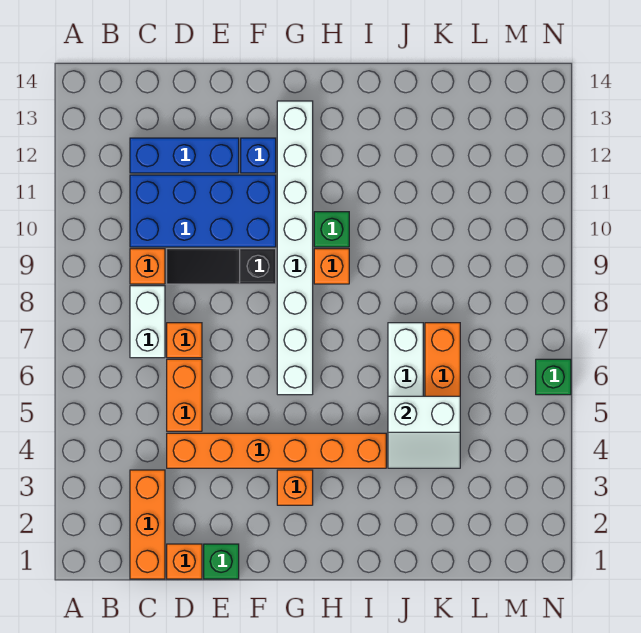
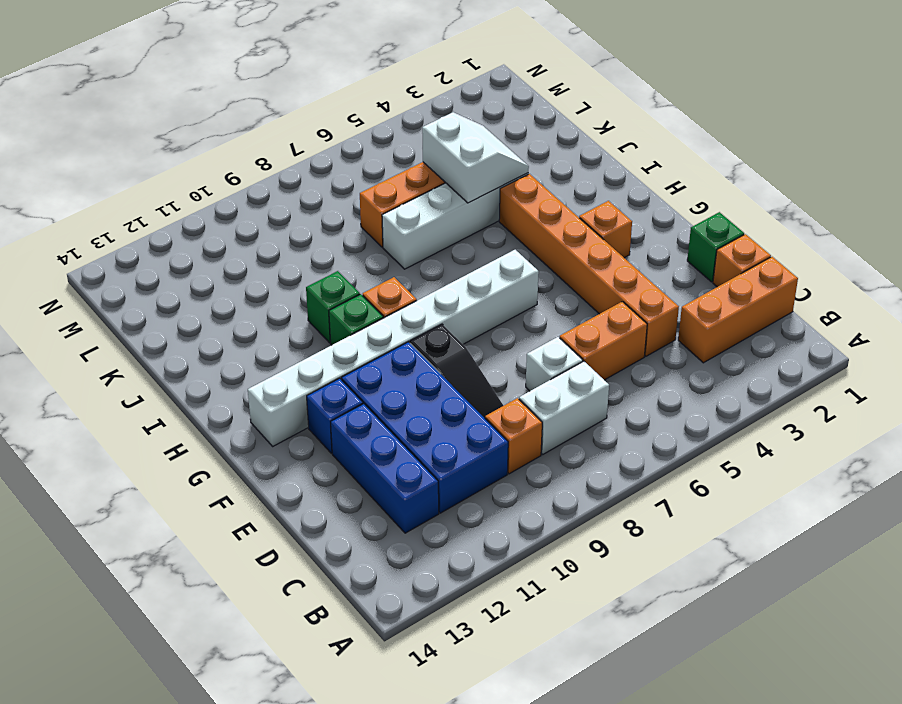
orange brick D7 level 1 -> white brick D7 level 1
green brick N6 level 1 -> green brick I10 level 1

